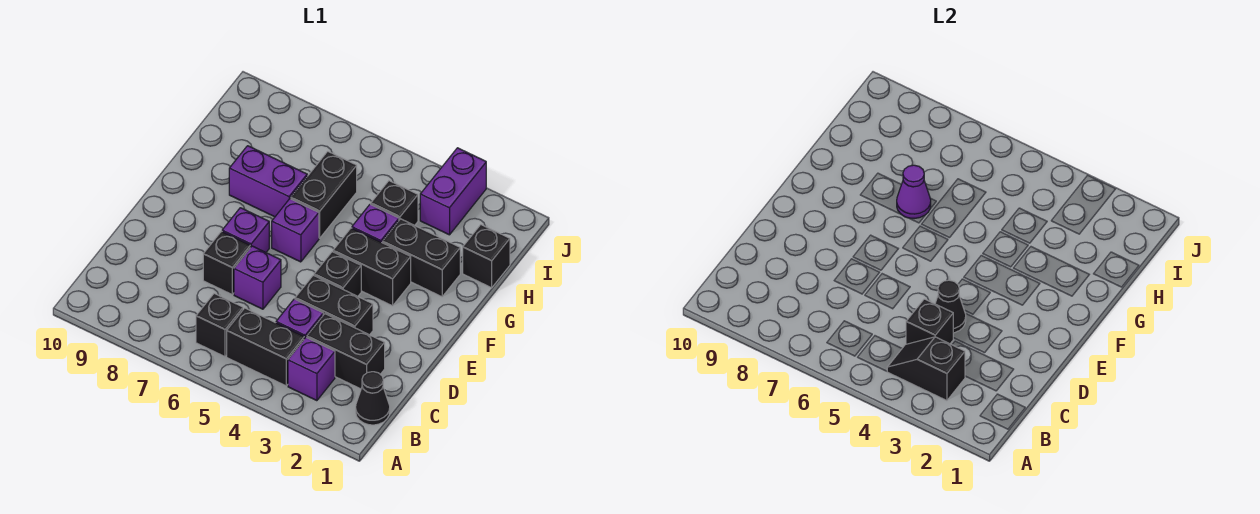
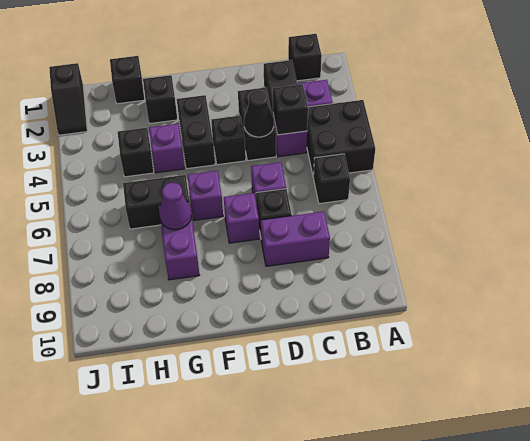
black cone B1 level 1 -> black brick B1 level 1
black slope B3:B4 level 2 top 3 -> black slope J1:J2 level 1 top 1
black brick B4:B5 level 1 -> black brick A4:B5 level 1
black brick G2:G3 level 1 -> black brick G2 level 1
purple brick I3:J3 level 1 -> purple brick C8:D8 level 1

